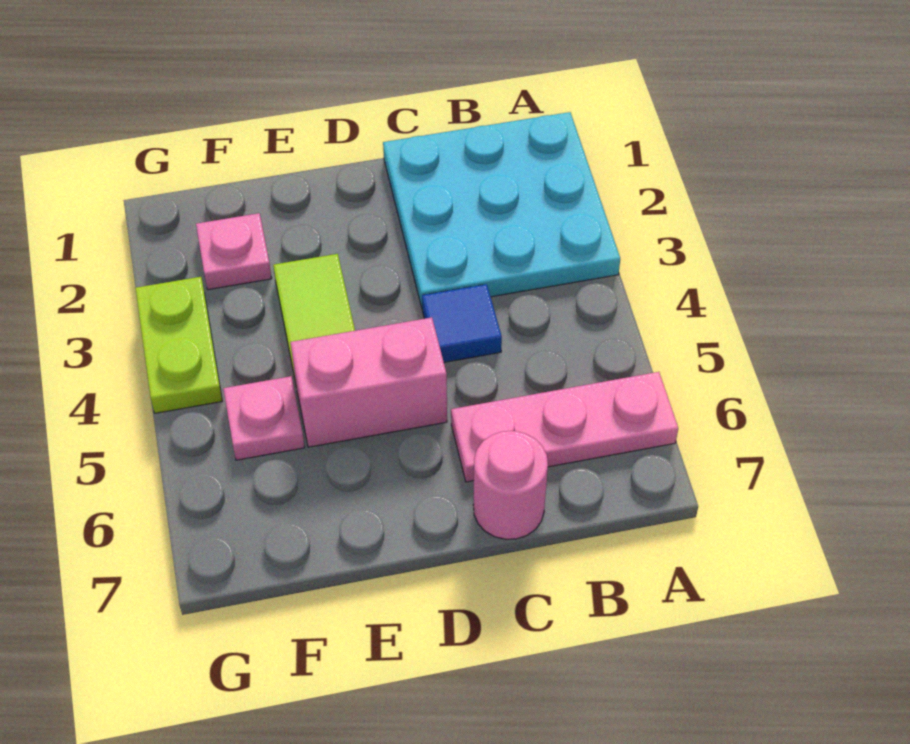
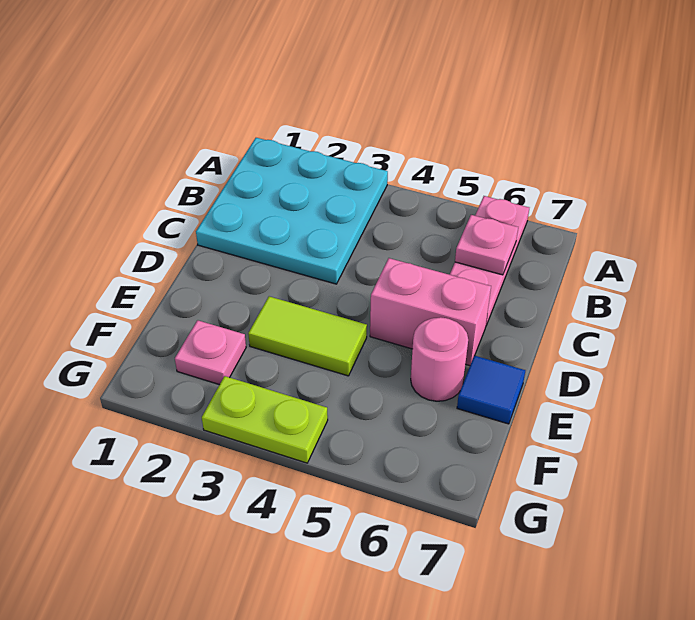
blue tile C4 level 1 -> blue tile E7 level 1
pink round brick C7 level 1 -> pink round brick E6 level 1
pink brick D5:E5 level 1 -> pink brick D5:D6 level 1
pink plate F5 level 1 -> pink plate B6 level 2

